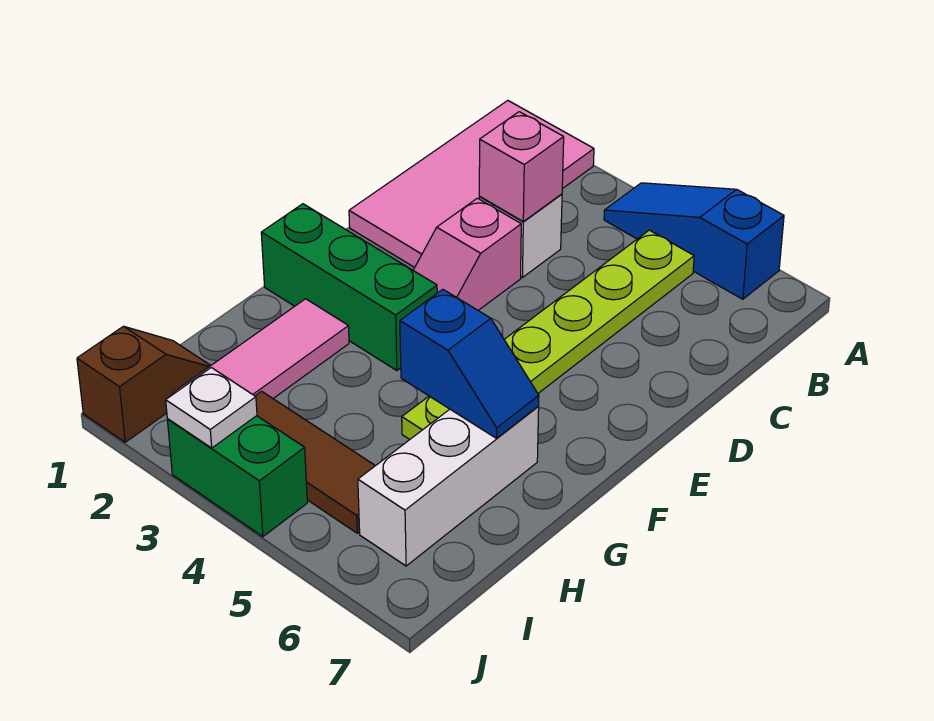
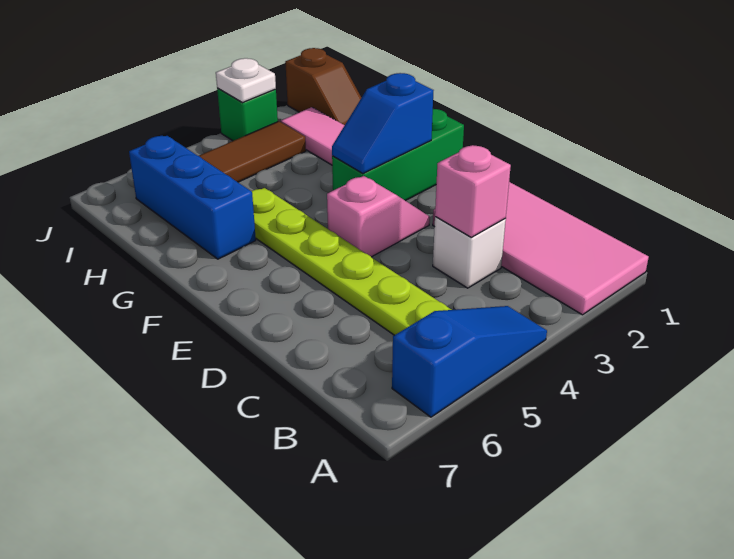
pink slope D3:E3 level 1 top D -> pink slope E3:E4 level 1 top 4
blue slope G5:G6 level 2 top 5 -> blue slope F2:F3 level 2 top 2
white brick G6:I6 level 1 -> blue brick G6:I6 level 1
green brick J3:J4 level 1 -> green brick J3 level 1

